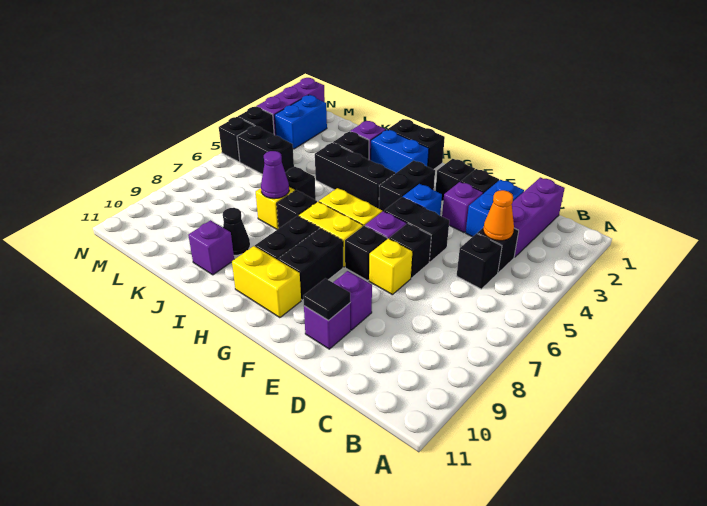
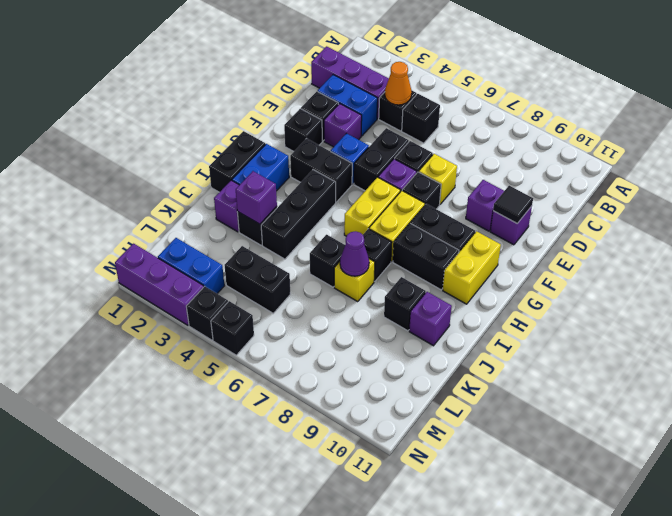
none -> purple brick J3 level 2
black cone J9 level 1 -> black brick J9 level 1
black brick L5:M5 level 1 -> black brick L4:L5 level 1

